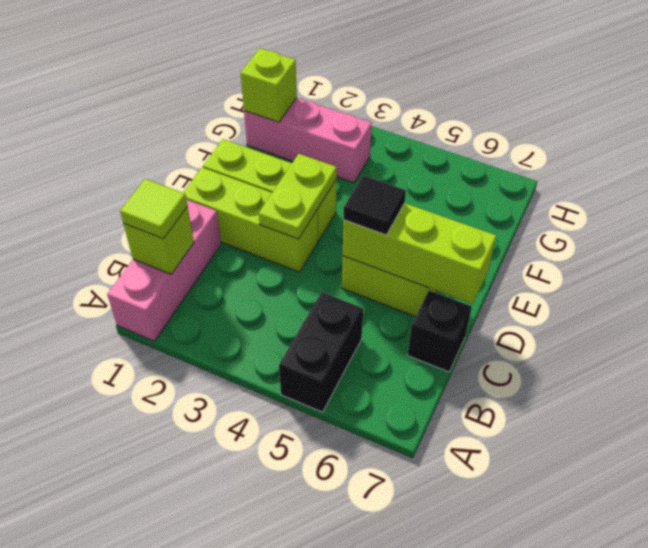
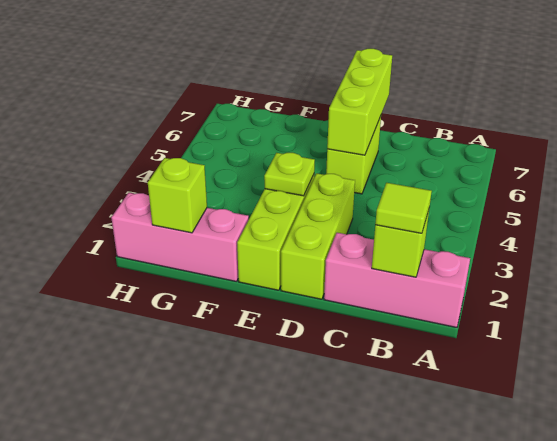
black brick A5:B5 level 1 -> none
black brick C7 level 1 -> none
lime plate D3:E3 level 2 -> lime plate E3 level 2
black tile D5 level 3 -> none
pink brick G1:G3 level 1 -> pink brick F1:H1 level 1

